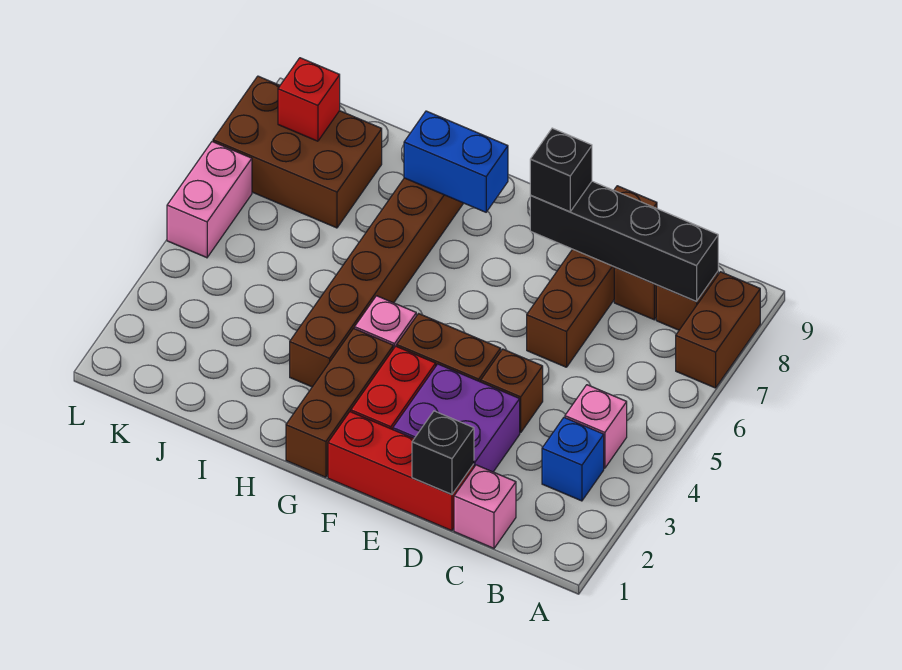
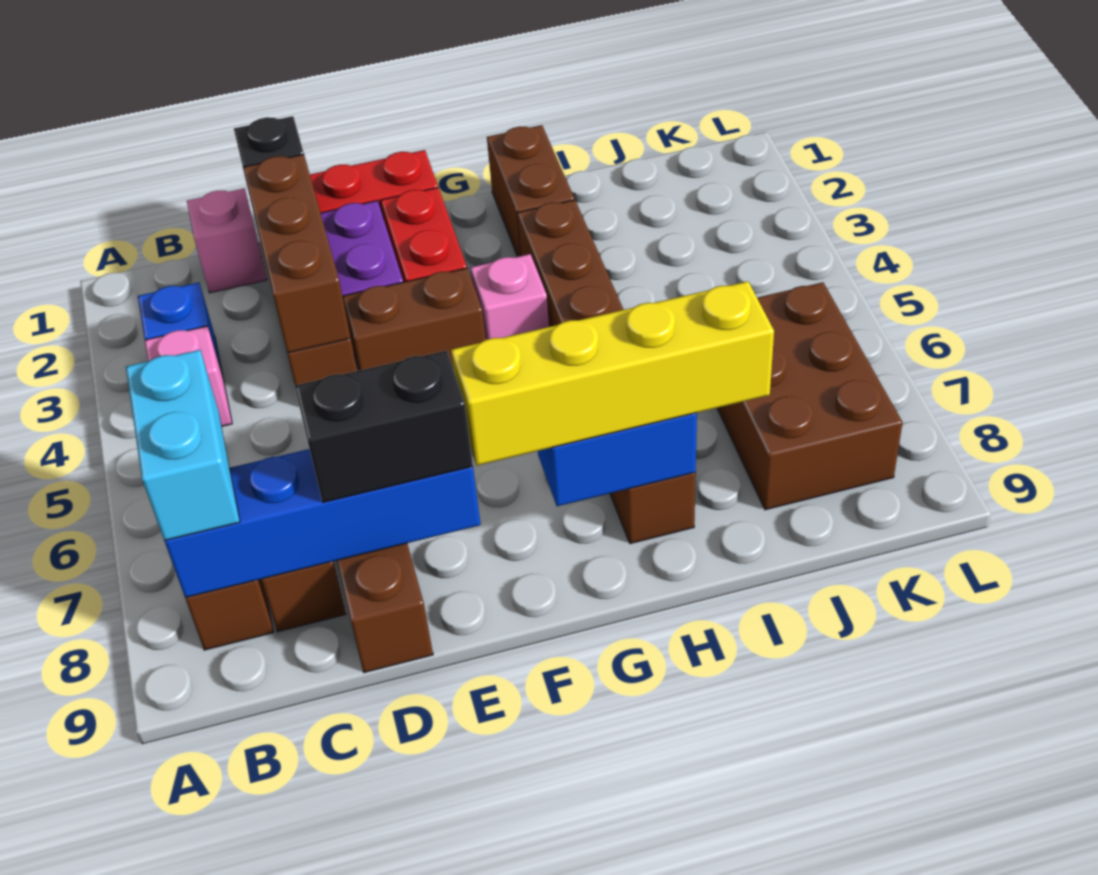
brown brick A7:A8 level 1 -> brown brick H1:H2 level 1
none -> cyan brick B7:B8 level 3
black brick B8:E8 level 2 -> blue brick B8:E8 level 2
black brick E8 level 3 -> black brick D8:E8 level 3
none -> yellow brick F8:I8 level 3
brown brick G1:G3 level 1 -> brown brick D2:D4 level 2
brown brick J7:L8 level 1 -> brown brick J6:K8 level 1
red brick K8 level 2 -> none
pink brick L5:L6 level 1 -> none

